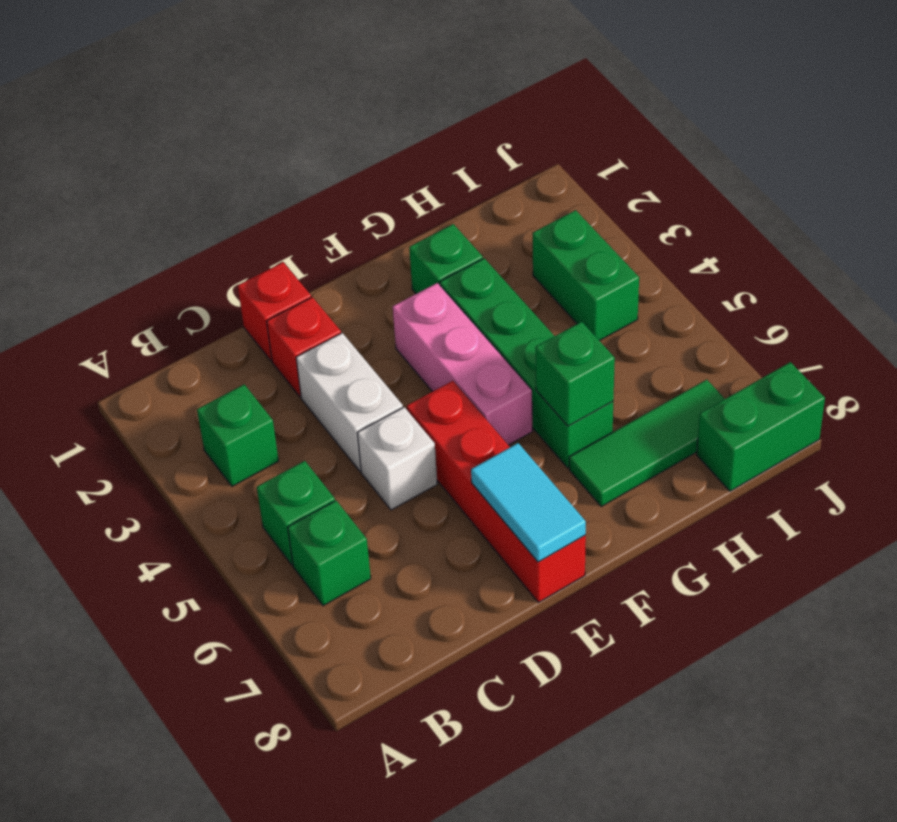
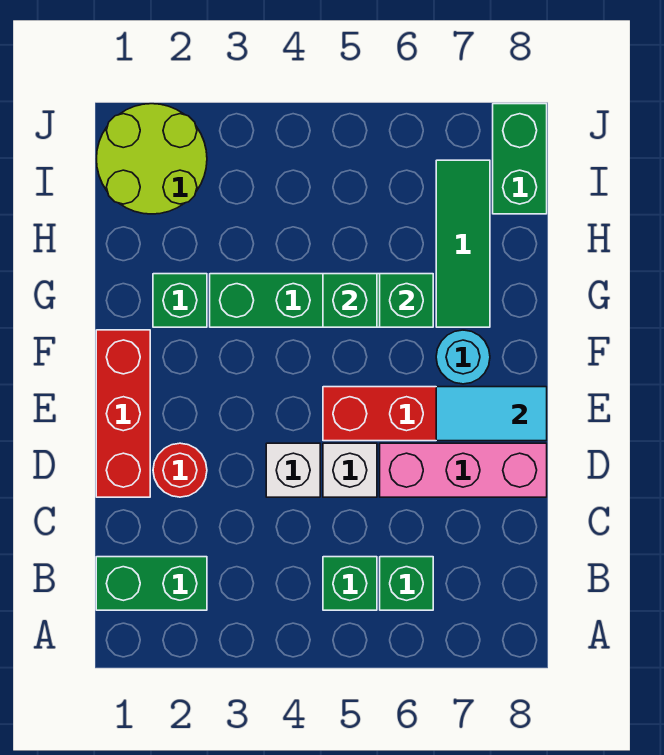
green brick B3 level 1 -> green brick G5 level 2
red brick D1 level 1 -> red brick D1:F1 level 1
red brick D2 level 1 -> red round brick D2 level 1
white brick D3:D4 level 1 -> white brick D4 level 1
pink brick F3:F5 level 1 -> pink brick D6:D8 level 1
none -> cyan round brick F7 level 1
none -> lime round brick I1:J2 level 1
green brick I3:I4 level 1 -> green brick B1:B2 level 1

